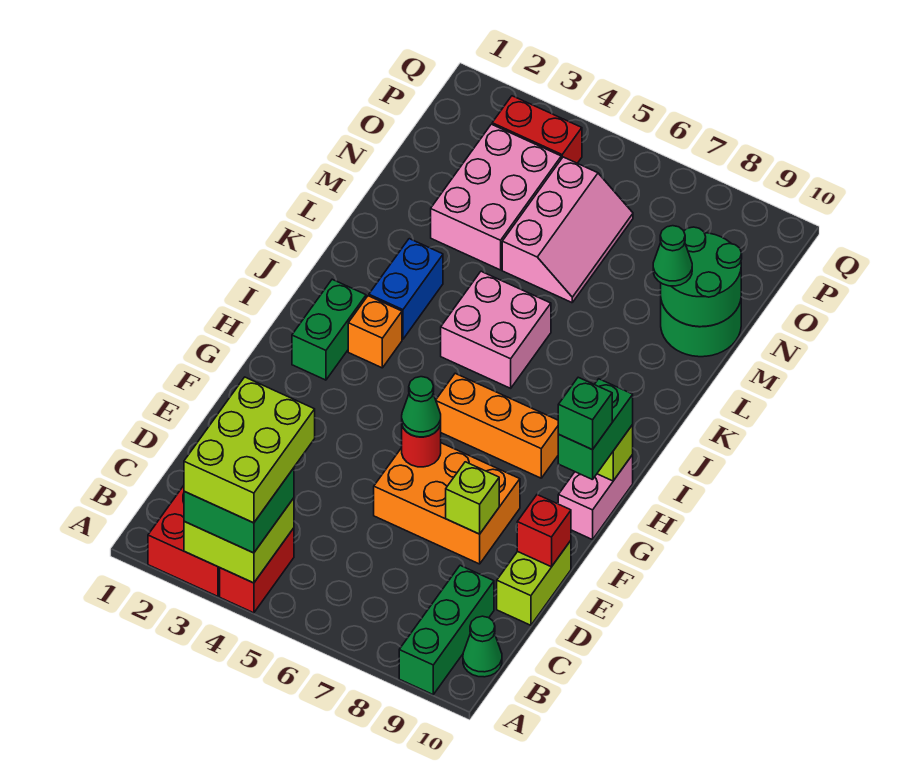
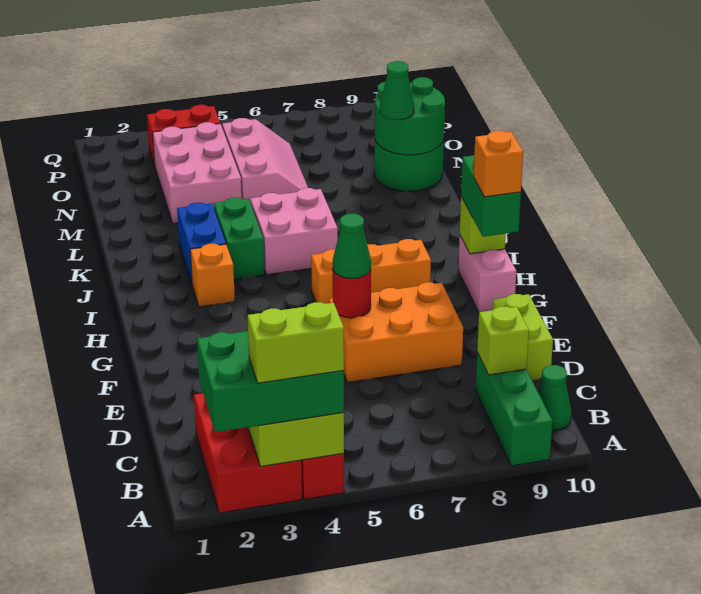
green brick A3:B4 level 3 -> green brick A2:B4 level 3
lime brick A3:C4 level 4 -> lime brick A3:A4 level 4
lime brick E8 level 2 -> lime brick C9 level 2
red brick E10 level 2 -> none
green brick G10 level 4 -> orange brick G10 level 4
green brick H2:I2 level 1 -> green brick J4:K4 level 1

